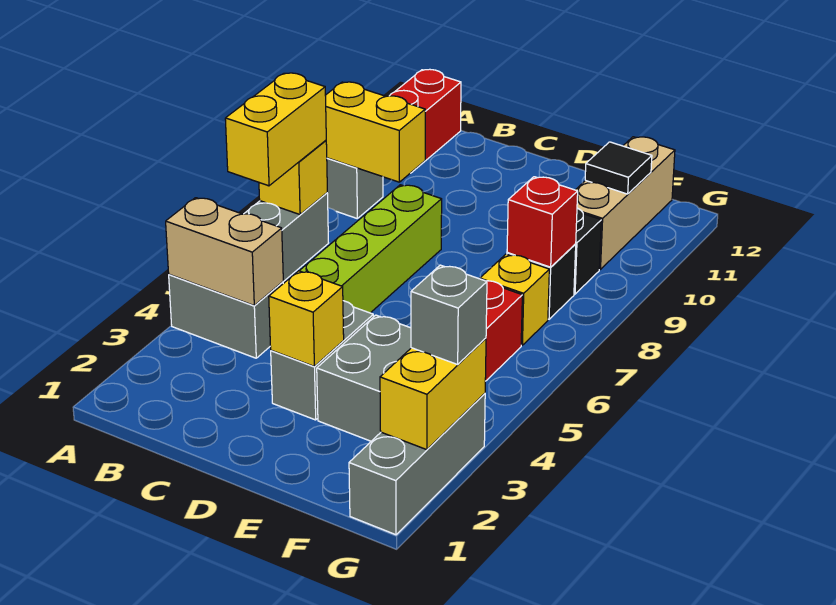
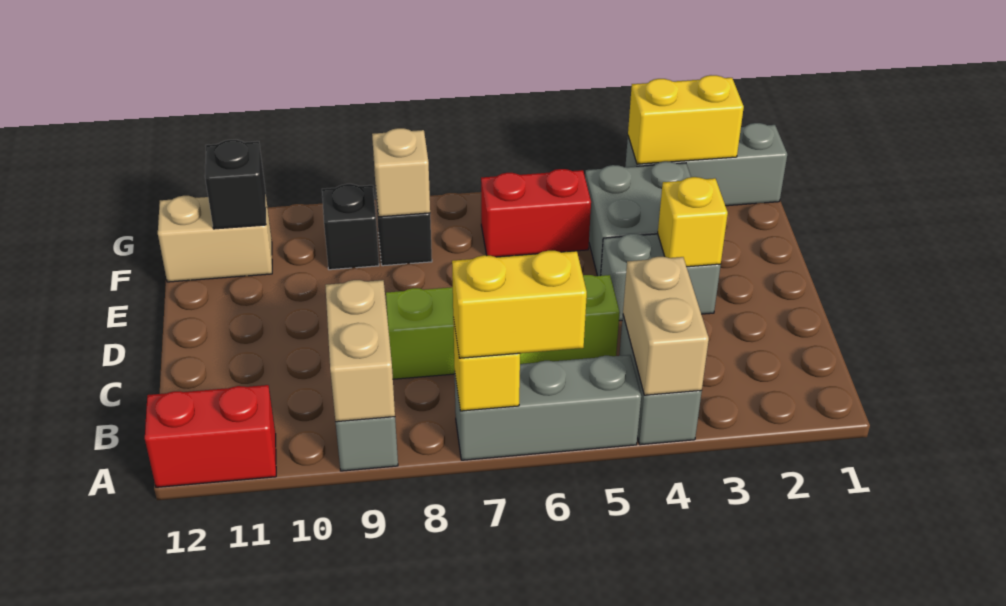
yellow brick A9:B9 level 2 -> tan brick A9:B9 level 2
yellow brick F7 level 1 -> none
red brick F8 level 2 -> tan brick F8 level 2
tan brick F10:F12 level 1 -> tan brick F11:F12 level 1
black tile F11 level 2 -> black brick F11 level 2
grey brick G3 level 3 -> none

